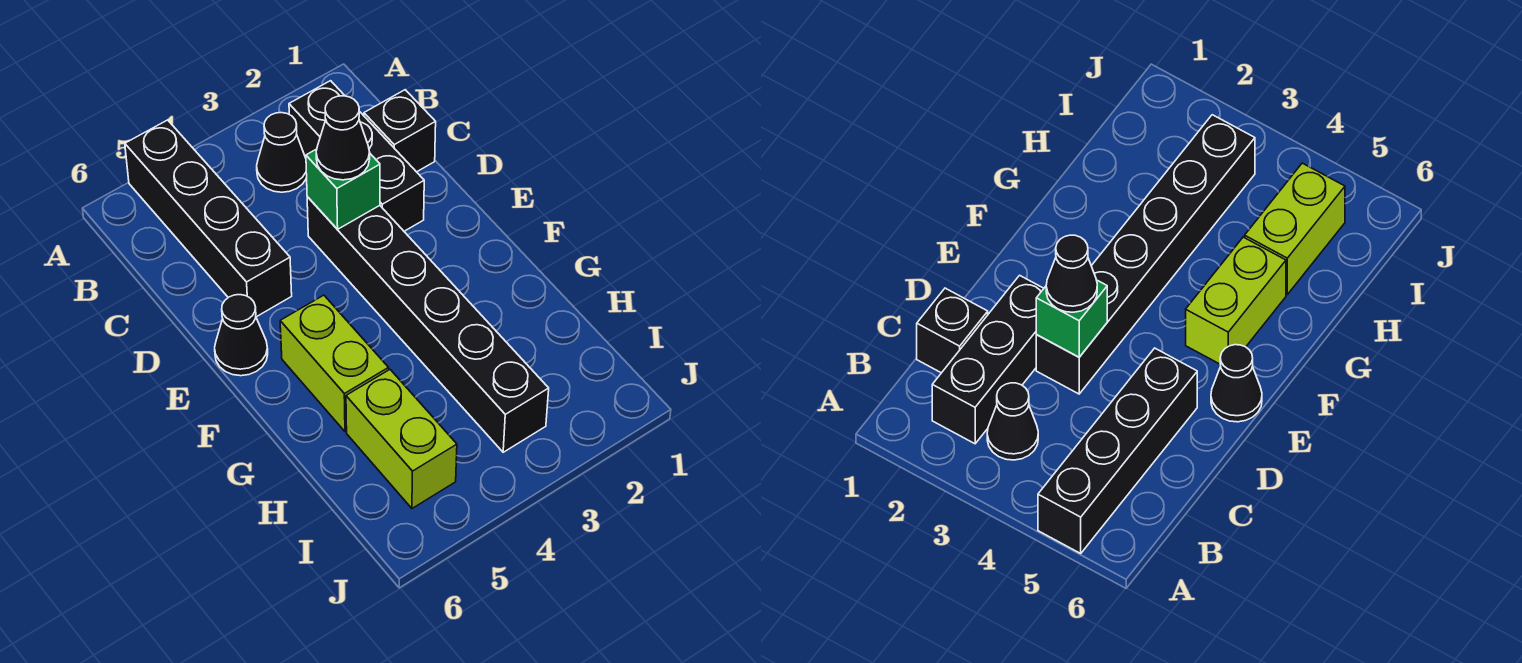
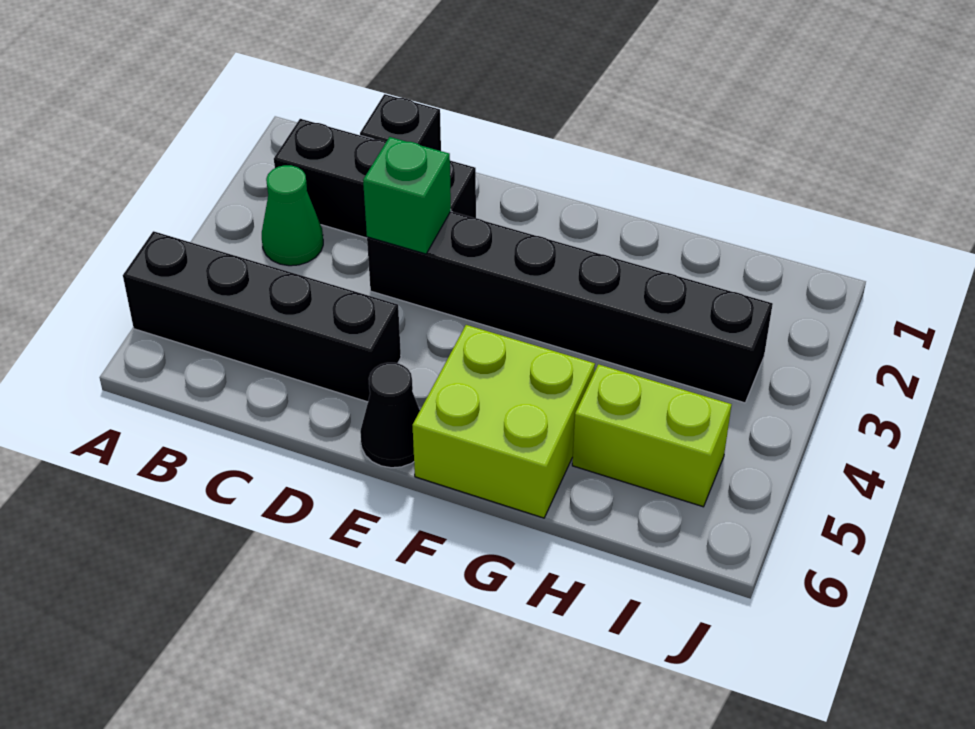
black cone B3 level 1 -> green cone B3 level 1
black cone D3 level 3 -> none
lime brick F5:G5 level 1 -> lime brick F5:G6 level 1

